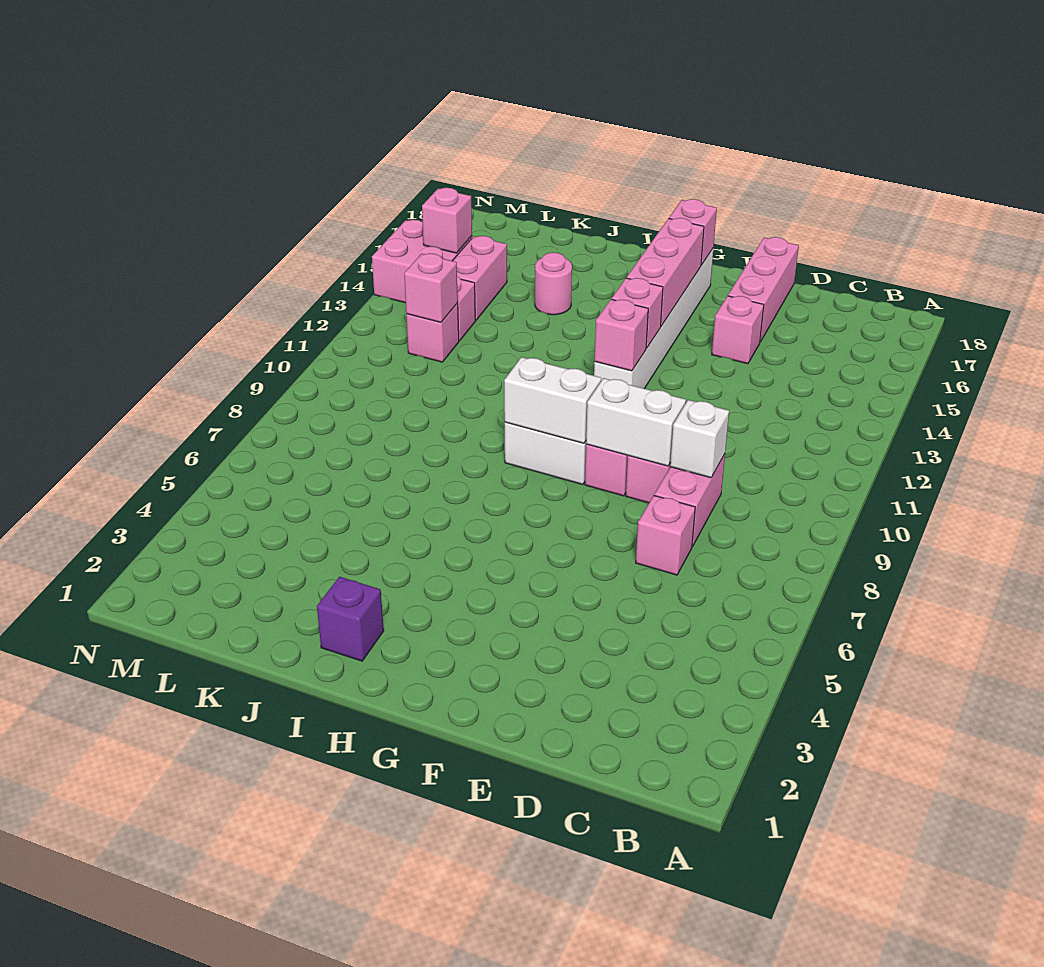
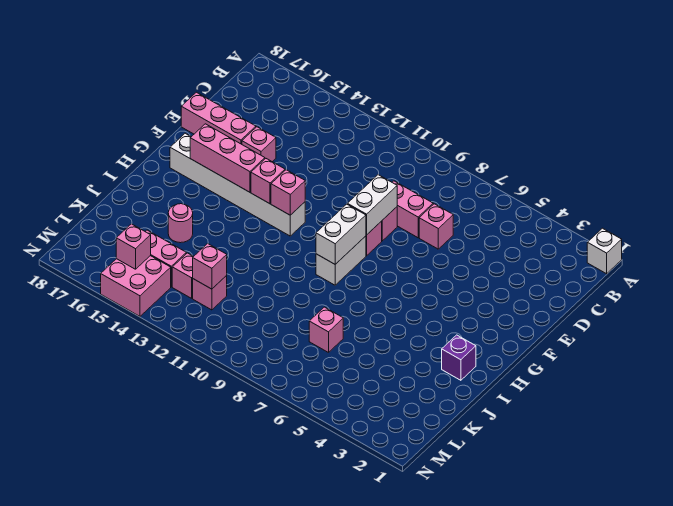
white brick D9 level 2 -> white brick A1 level 1
pink brick G17 level 2 -> pink brick K7 level 1

